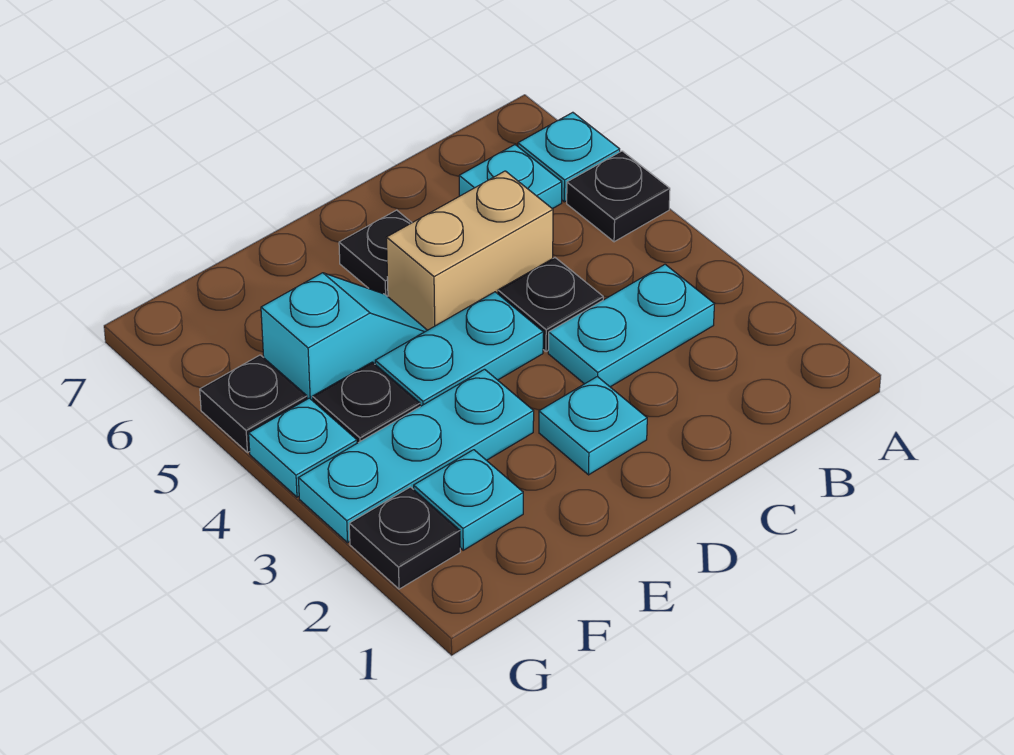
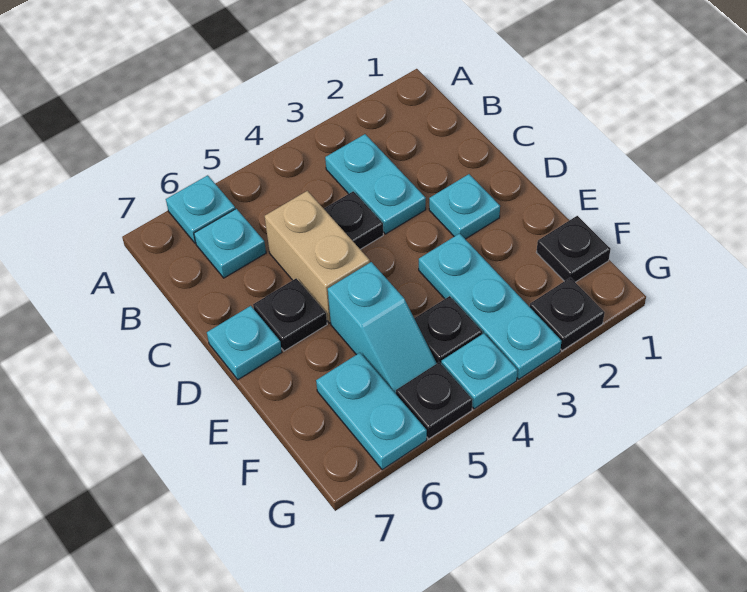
black plate A5 level 1 -> black plate F1 level 1
cyan plate D4:E4 level 1 -> cyan plate F6:G6 level 1
cyan slope E5:F5 level 1 top F -> cyan slope E5:F5 level 1 top E
cyan plate F2 level 1 -> cyan plate D7 level 1

